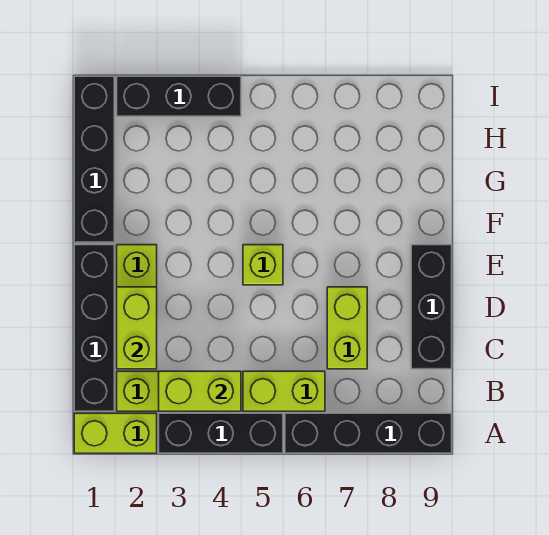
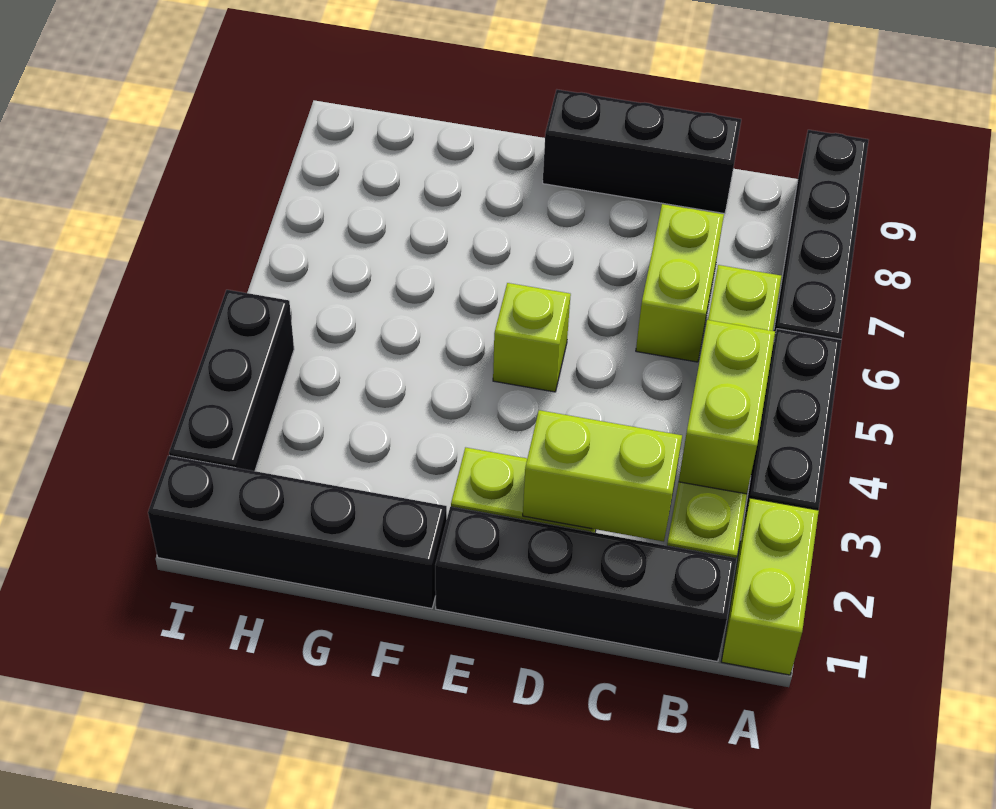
lime brick C7:D7 level 1 -> lime brick C6:C7 level 1

